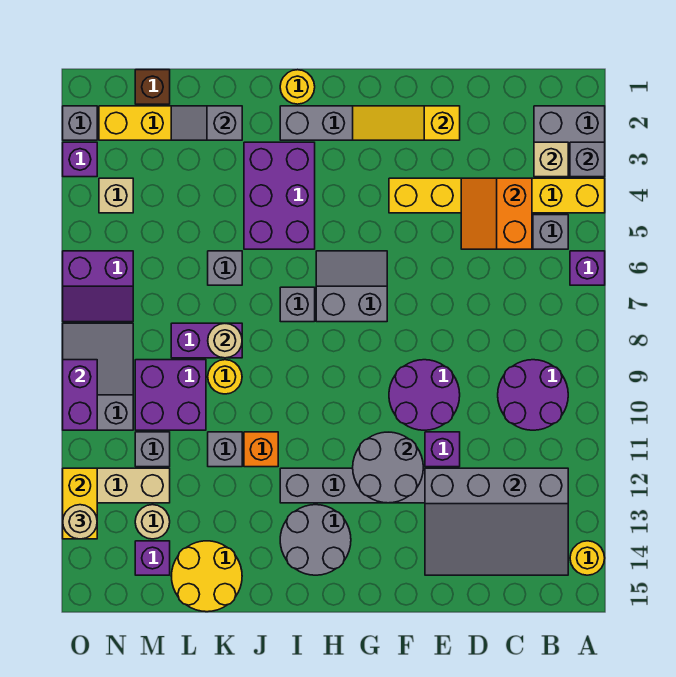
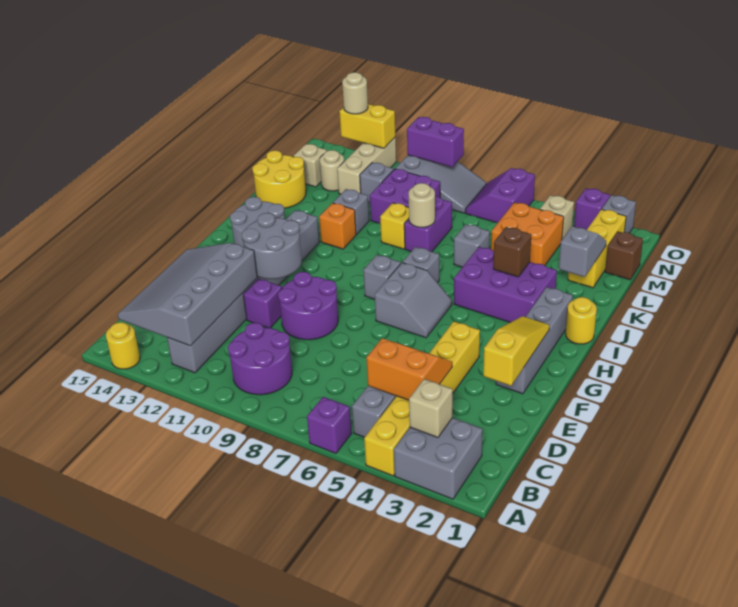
grey brick A3 level 2 -> grey brick H8 level 1
none -> brown brick J4 level 2
yellow round brick K9 level 1 -> yellow brick K9 level 1
none -> orange brick L4:M5 level 1
purple brick M14 level 1 -> tan brick M14 level 1

